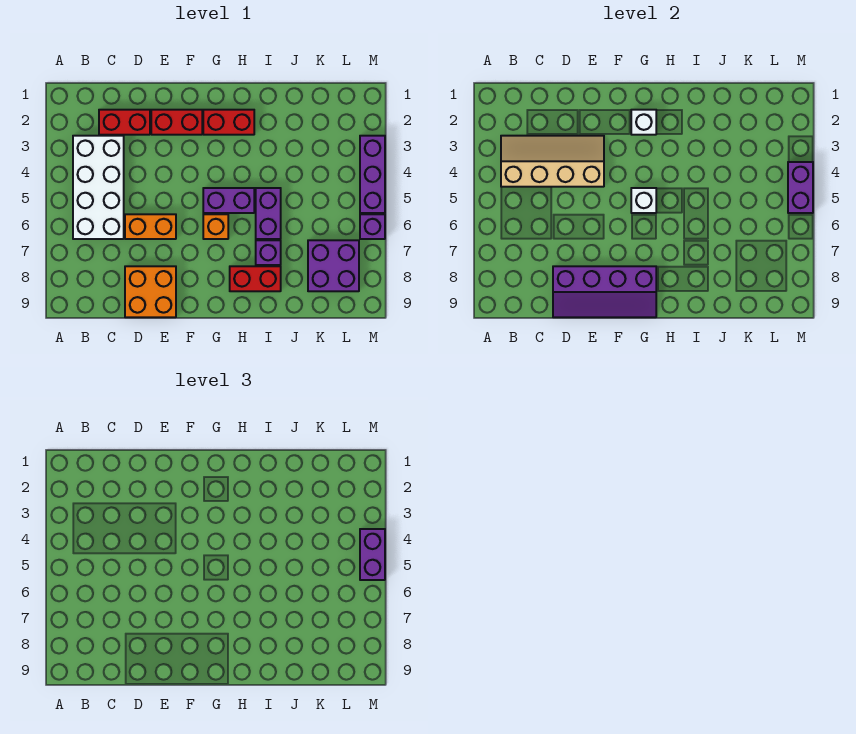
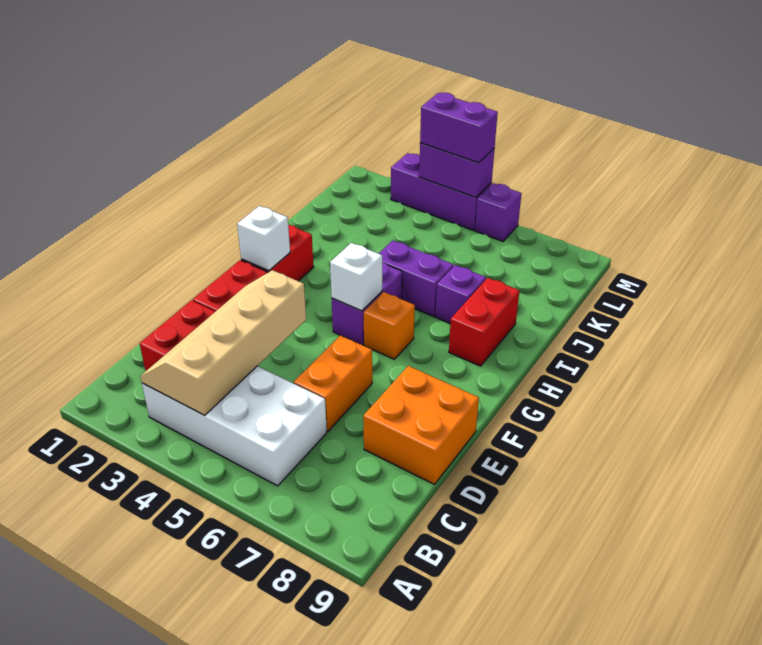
purple slope D8:G9 level 2 top 8 -> none
purple brick K7:L8 level 1 -> none

